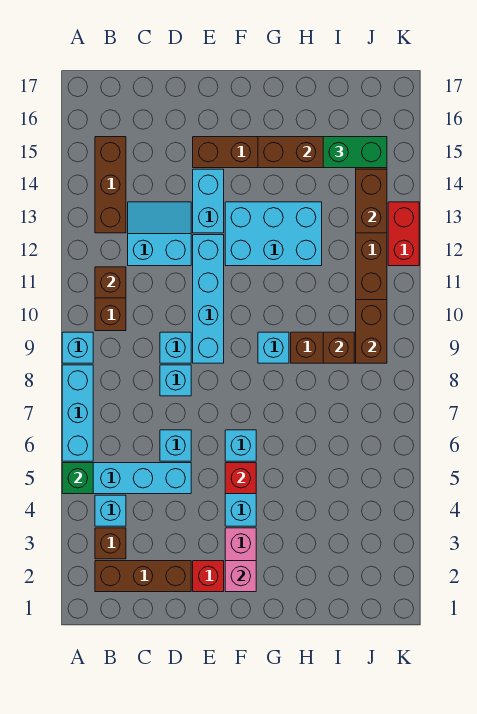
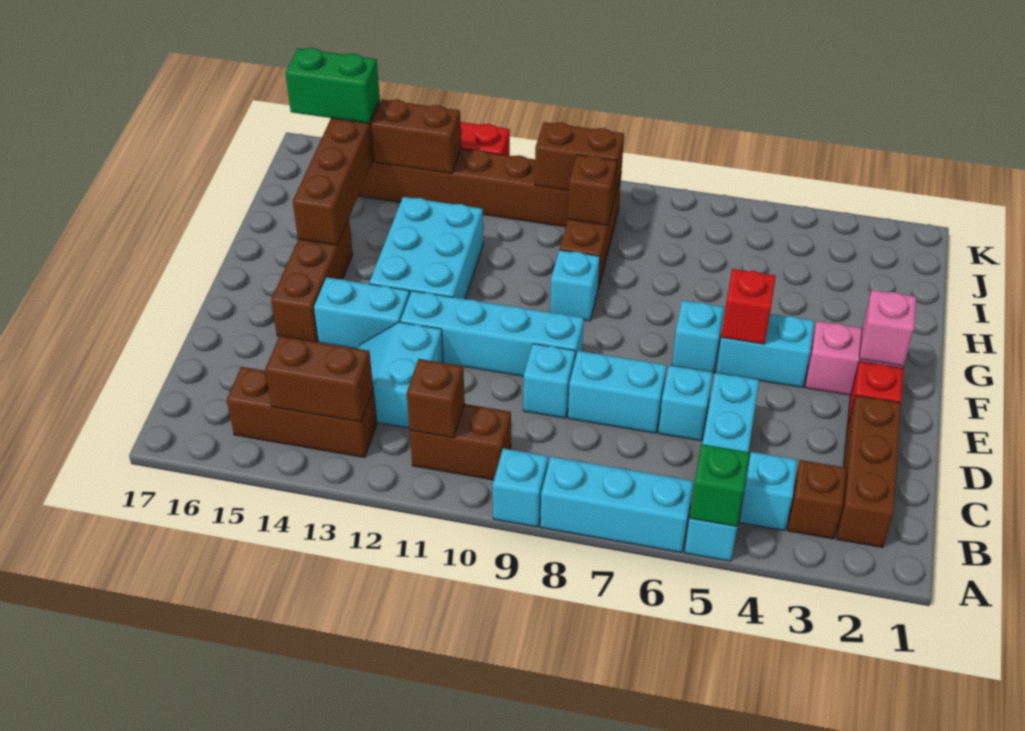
none -> brown brick B13:B14 level 2
cyan brick D8 level 1 -> cyan brick D7:D8 level 1
green brick I15:J15 level 3 -> green brick J15:J16 level 3

